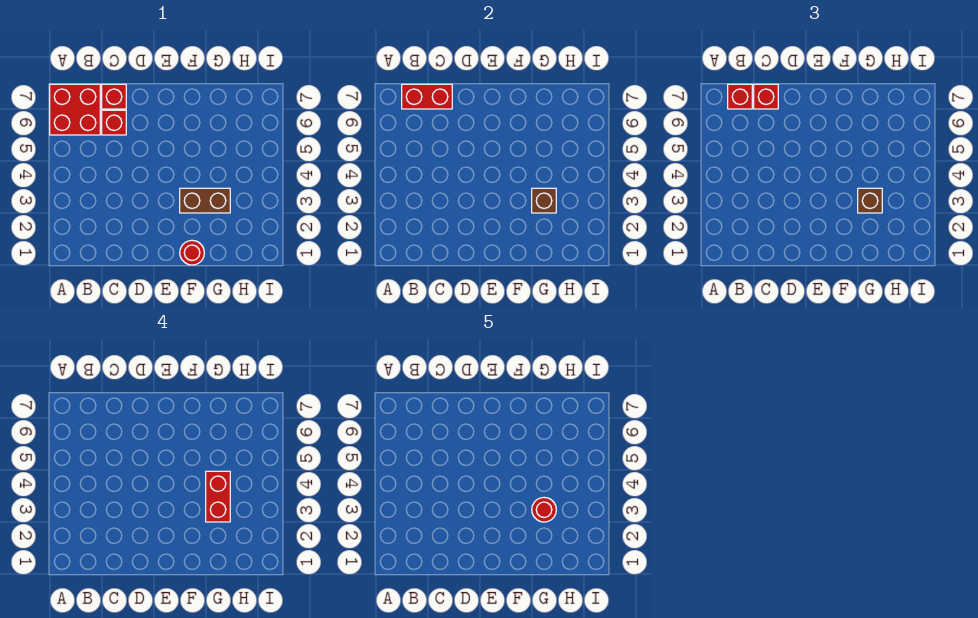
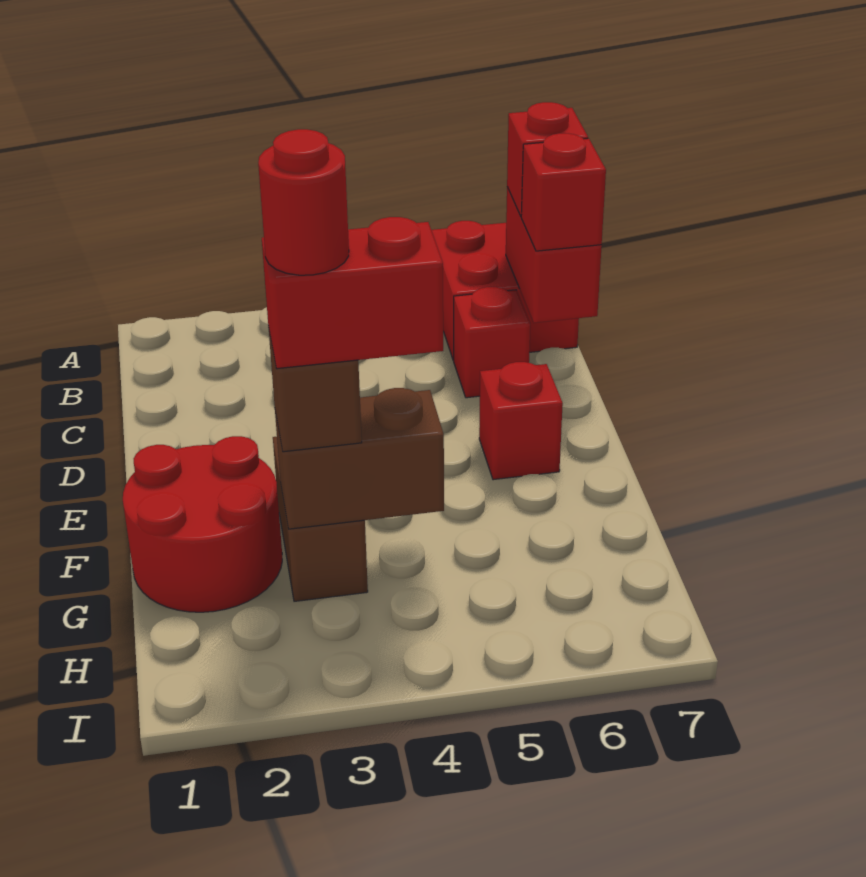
red brick C7 level 1 -> red brick E6 level 1
red round brick F1 level 1 -> red round brick F1:G2 level 1
brown brick G3 level 2 -> brown brick G3:G4 level 2

